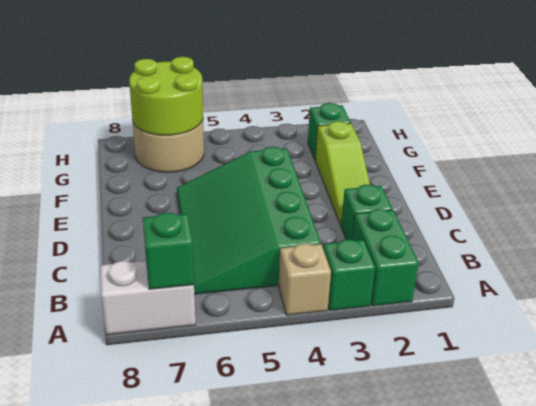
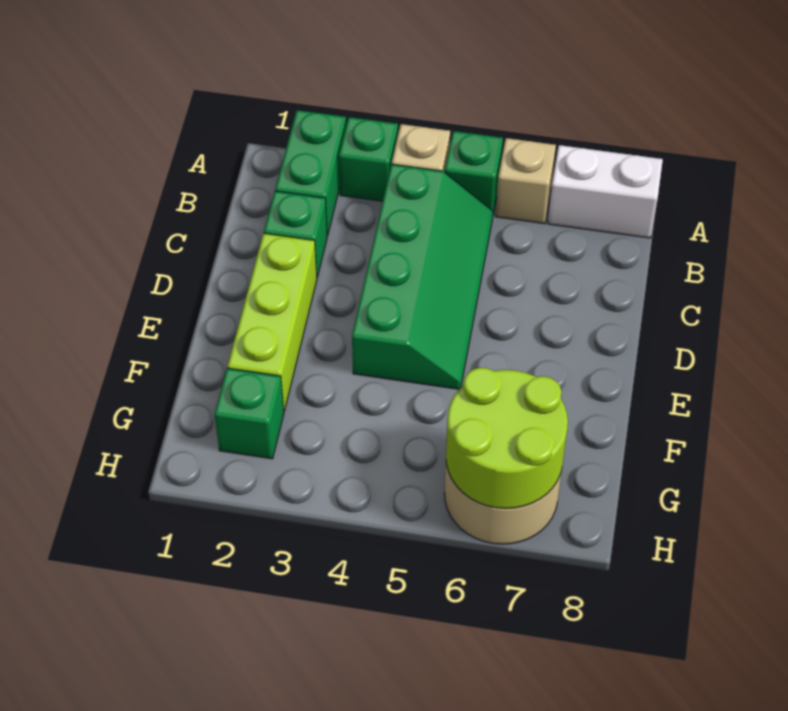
none -> tan brick A6 level 1
green brick A7 level 2 -> green brick A5 level 1
green slope B4:E6 level 1 top 4 -> green slope B4:E5 level 1 top 4
lime slope D2:F2 level 1 top F -> lime brick D2:F2 level 1

